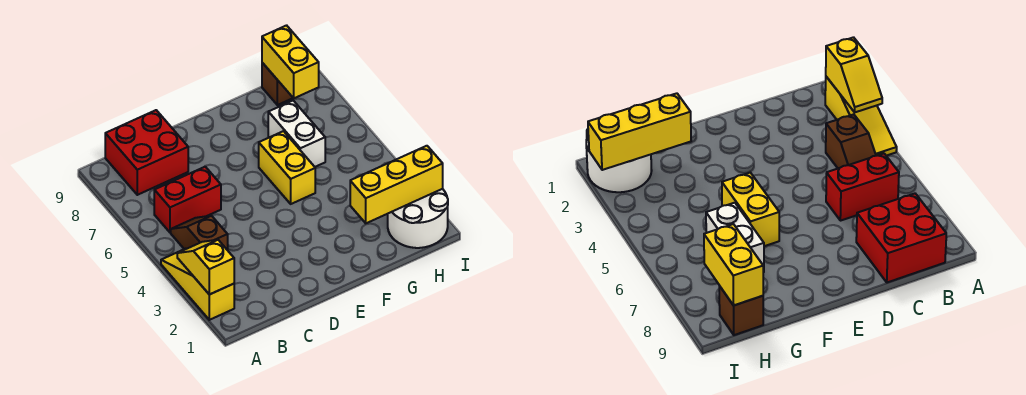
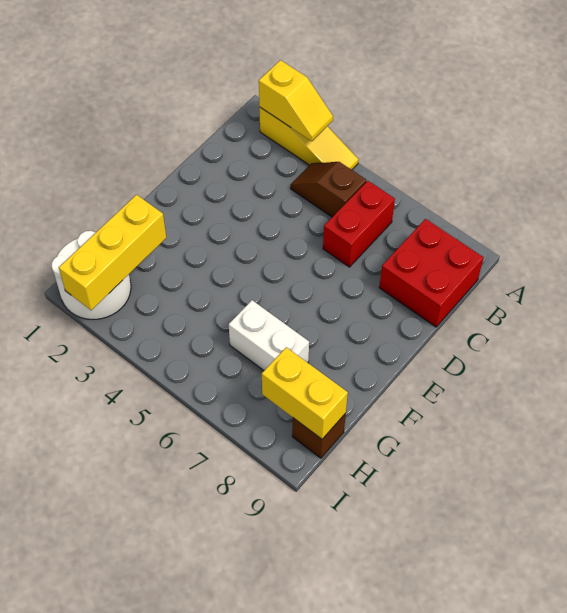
brown slope B4:B5 level 1 top 4 -> brown slope B4:B5 level 1 top 5
yellow brick F5:F6 level 1 -> none

